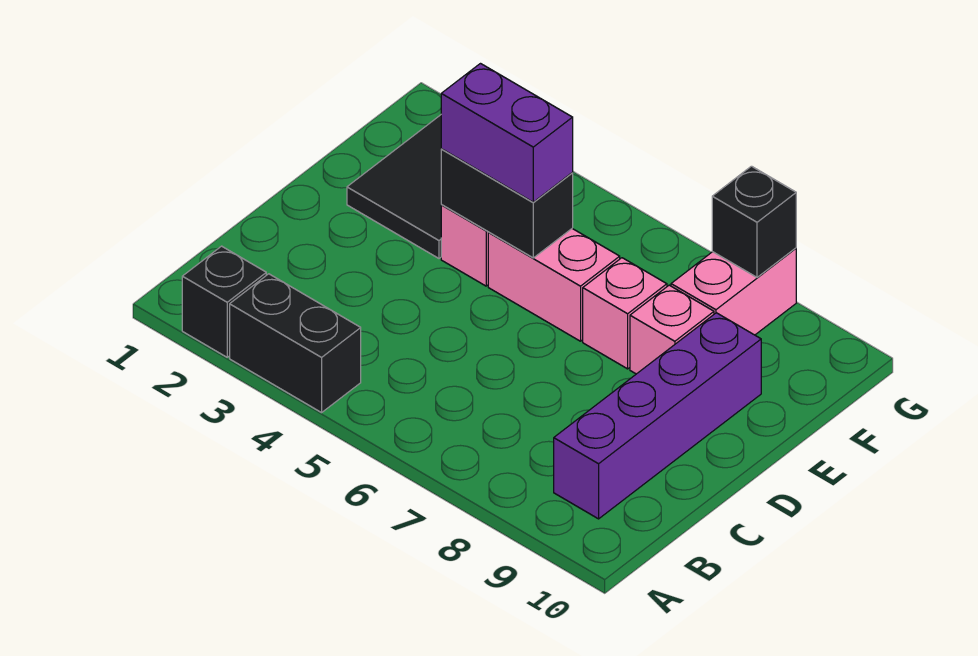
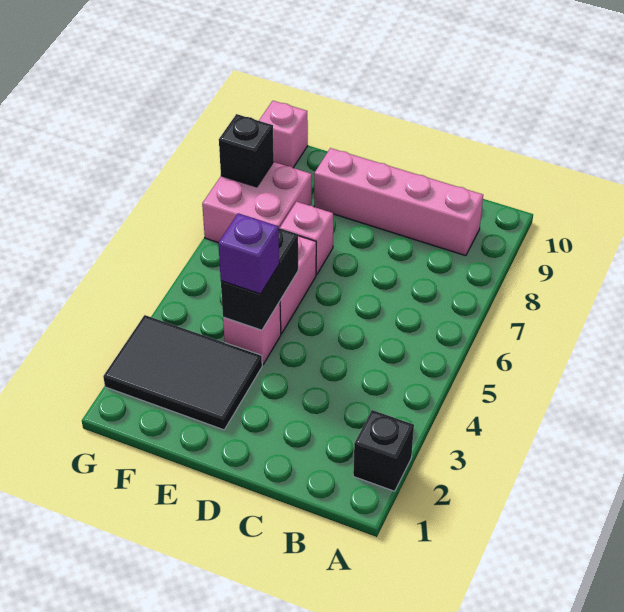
black brick A3:A4 level 1 -> none
purple brick B9:E9 level 1 -> pink brick B9:E9 level 1
purple brick E4:E5 level 3 -> purple brick E4 level 3
pink brick E8 level 1 -> pink brick G10 level 1
pink brick F8:G8 level 1 -> pink brick F7:G8 level 1

